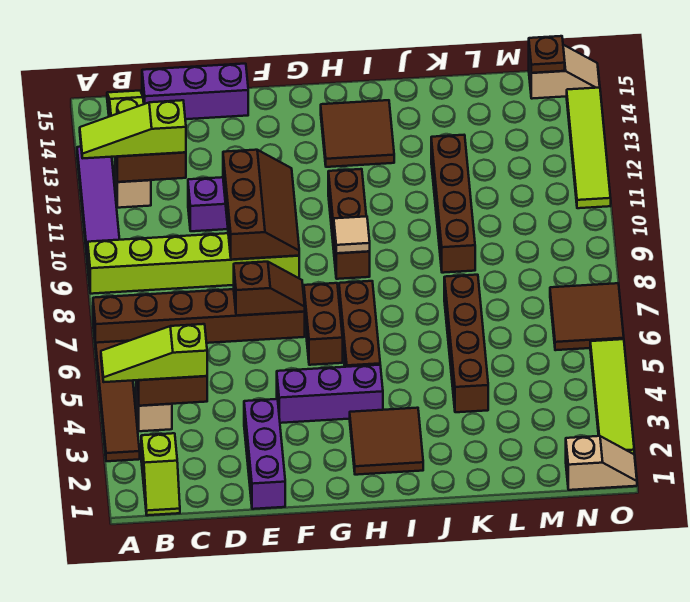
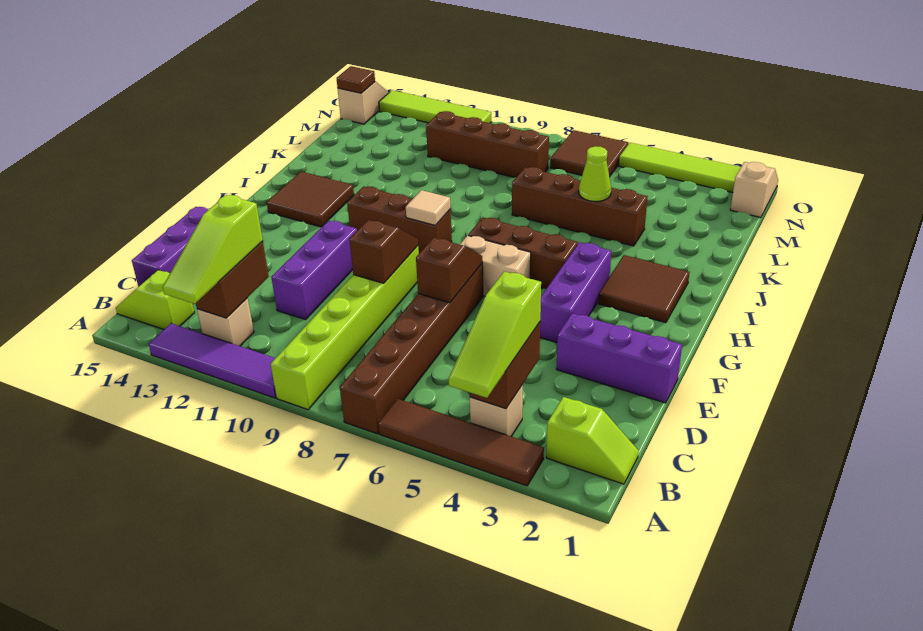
brown slope E9:F11 level 2 top E -> brown slope E9:F9 level 2 top E
brown brick G6:G7 level 1 -> tan brick G6:G7 level 1
none -> lime cone K5 level 2
brown brick K9:K12 level 1 -> brown brick M8:M11 level 1
brown plate N15 level 2 -> brown tile N15 level 2

